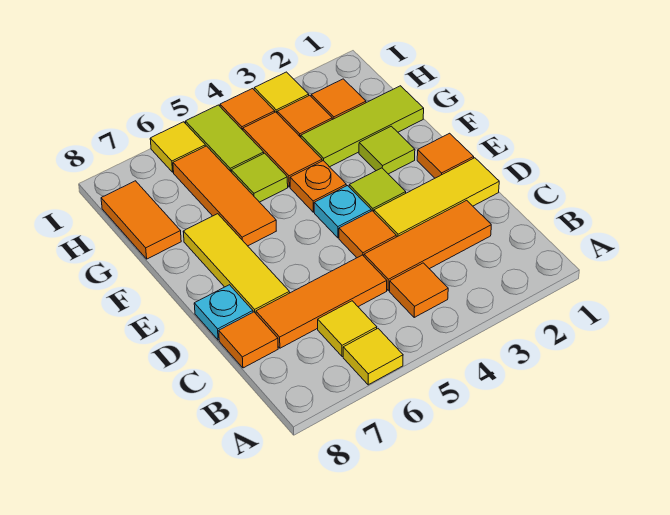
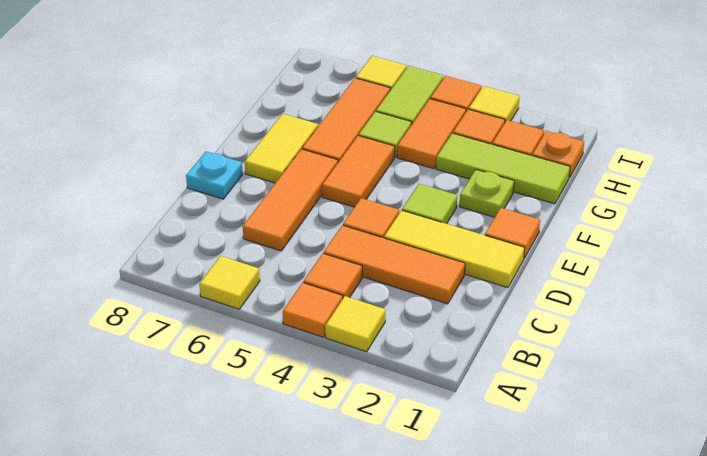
yellow tile B6 level 1 -> yellow tile A3 level 1
orange tile C5:C7 level 1 -> orange tile C6:E6 level 1
orange tile C8 level 1 -> orange tile A4 level 1
yellow tile D7:F7 level 1 -> yellow tile E7:F7 level 1
cyan plate E4 level 1 -> none
lime tile F2 level 1 -> lime plate F2 level 1
orange plate F4 level 1 -> orange plate H1 level 1
orange tile G8:H8 level 1 -> orange tile E5:F5 level 1

